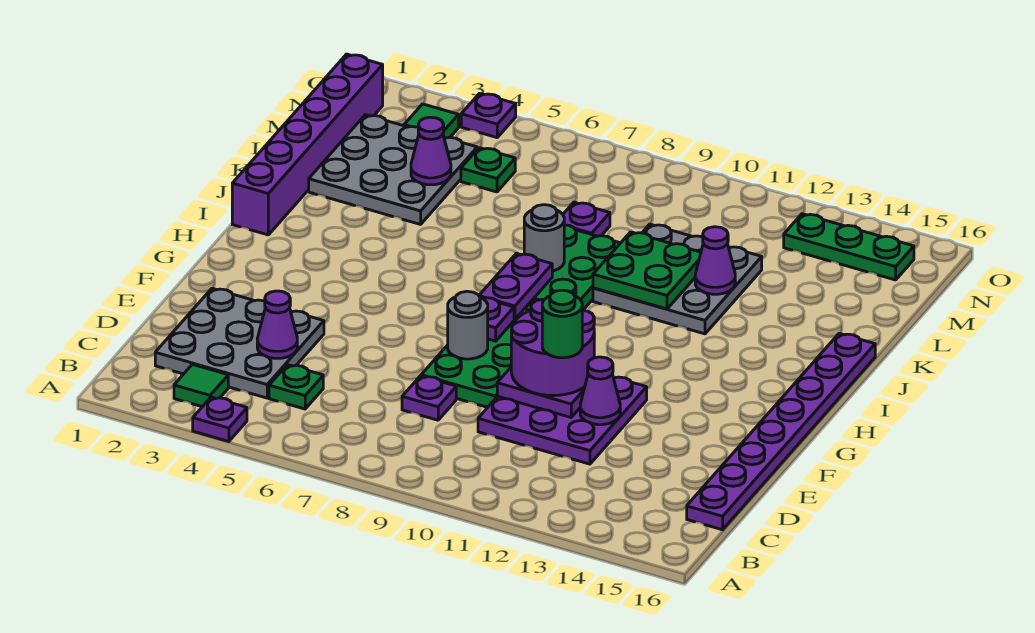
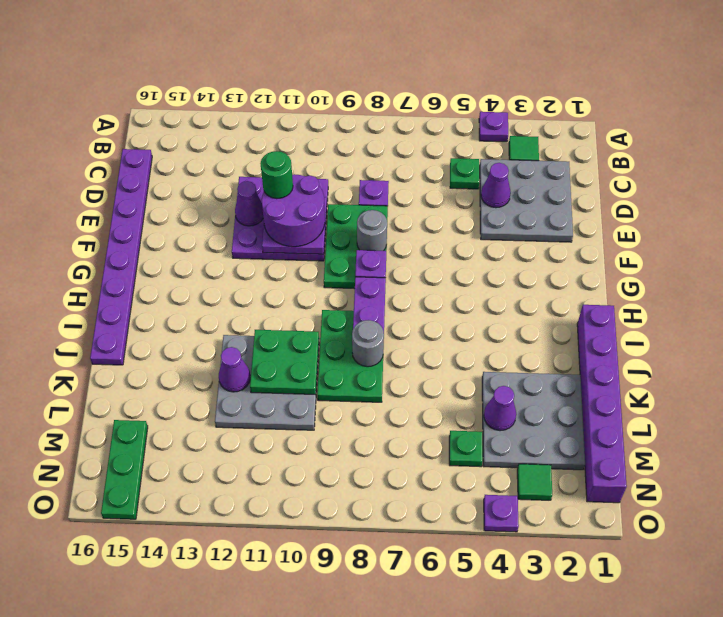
purple plate L8 level 1 -> none
green plate N13:N15 level 1 -> green plate M15:O15 level 1

